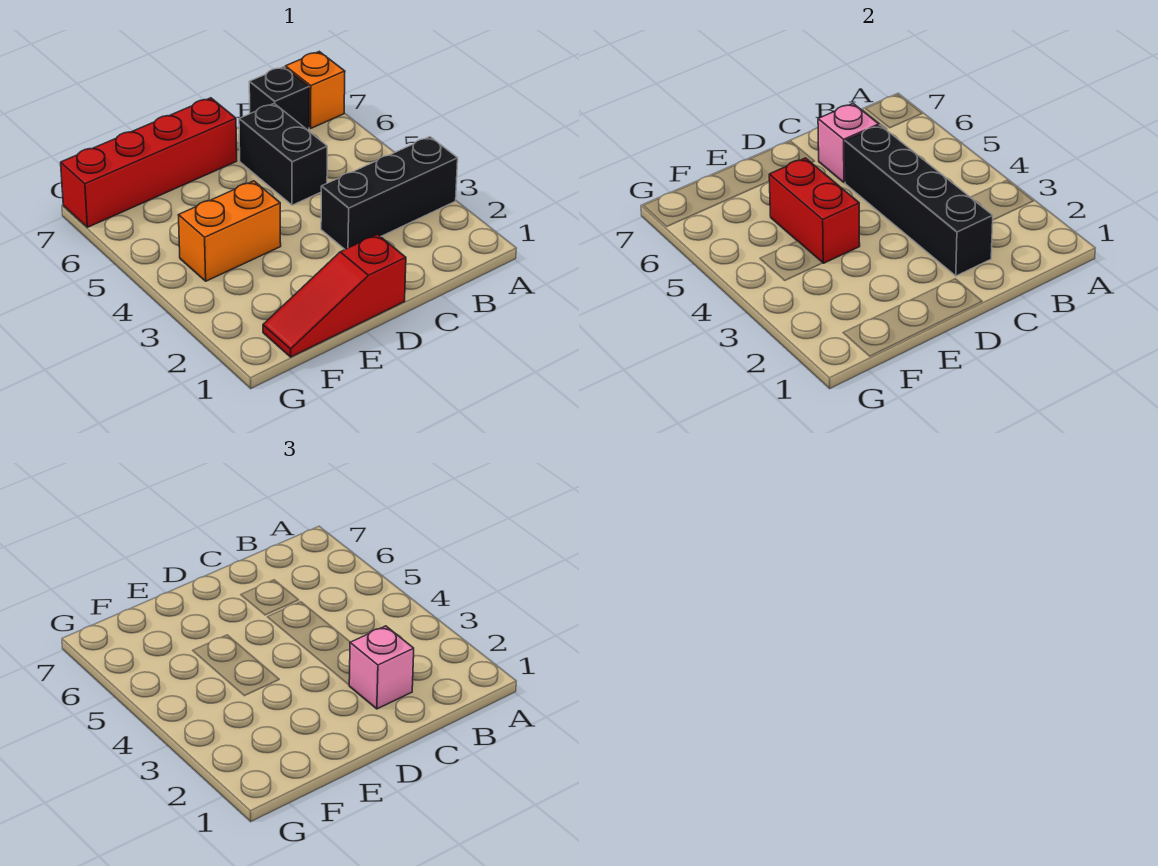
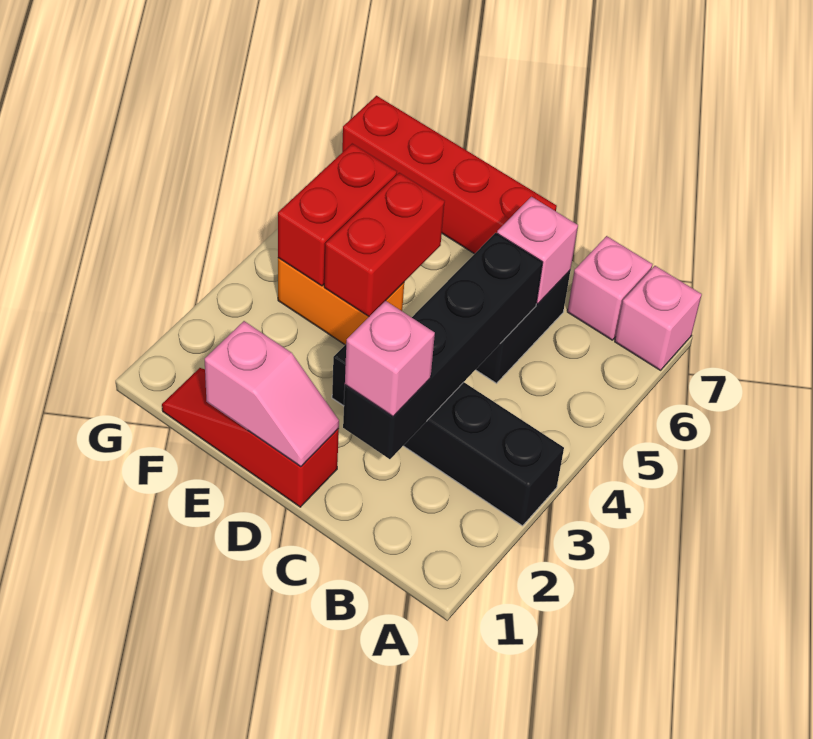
black brick A3:C3 level 1 -> black brick A3:D3 level 1
orange brick A7 level 1 -> pink brick A7 level 1
black brick B7 level 1 -> pink brick B7 level 1
none -> pink slope D1:E1 level 2 top E
none -> red brick F4:F5 level 2

